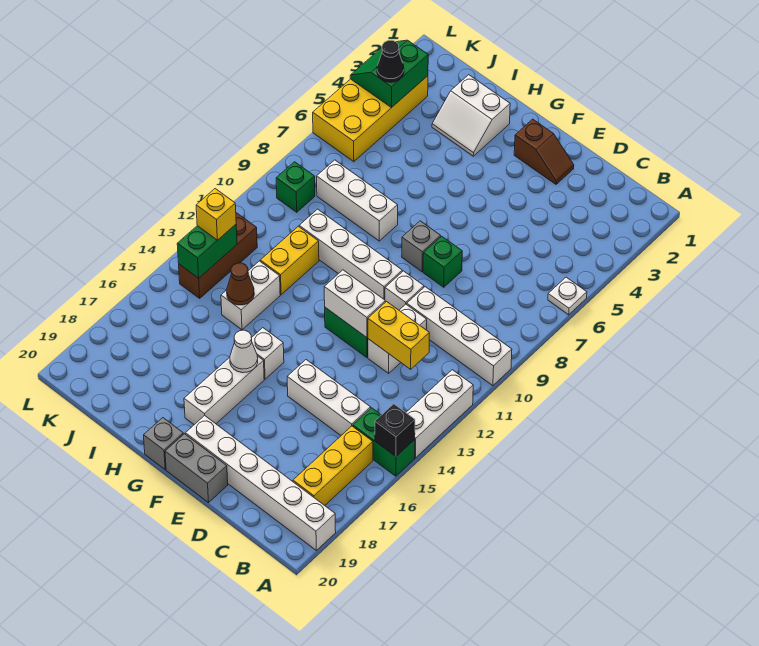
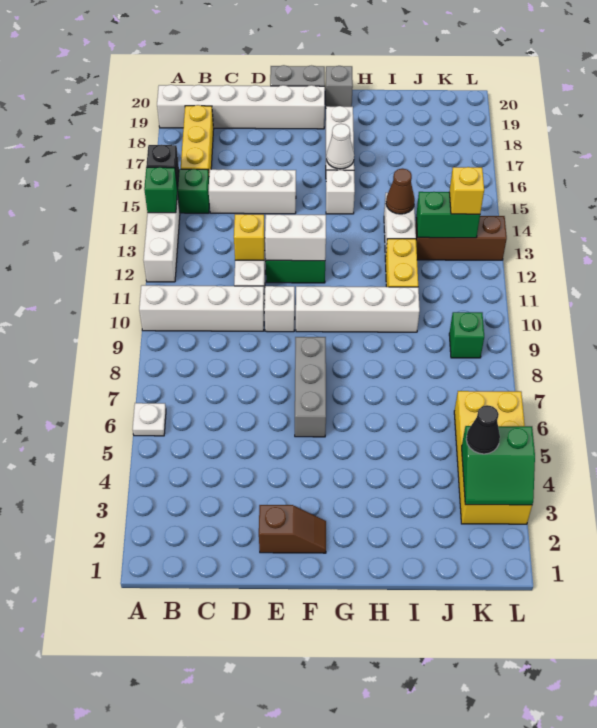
yellow brick C12:D12 level 2 -> yellow brick D12 level 2
brown slope E2:F2 level 1 top F -> brown slope E2:F2 level 1 top E
green brick E8 level 1 -> green brick A14 level 2
grey brick F8 level 1 -> grey brick F6:F8 level 1
white slope H2:I3 level 1 top 2 -> none
white brick H8:J8 level 1 -> none
green slope K3:L4 level 2 top K -> green slope K3:L4 level 2 top 4
brown brick K12:K14 level 1 -> brown brick J13:L13 level 1
green brick K13:K14 level 2 -> green brick J13:K13 level 2

